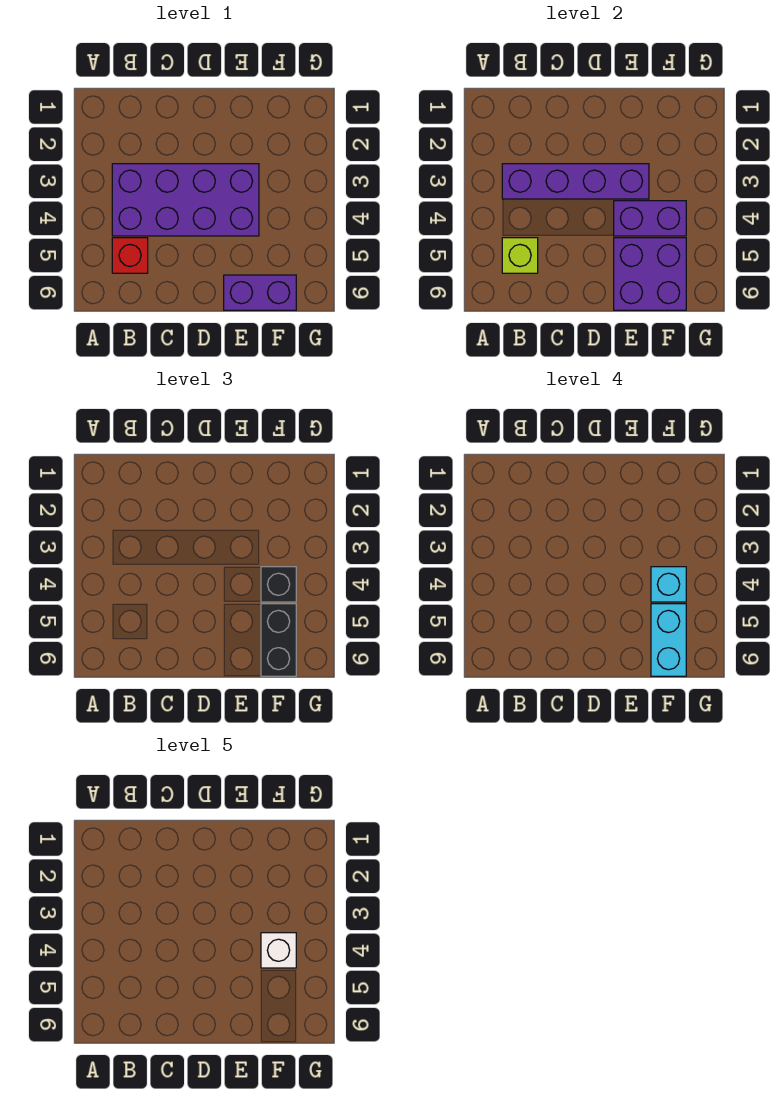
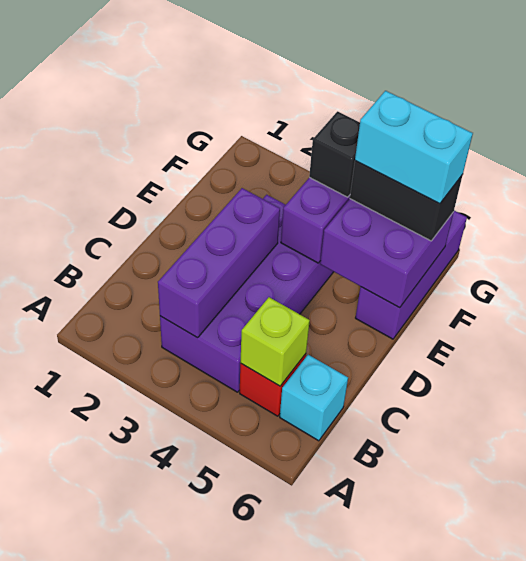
purple brick B3:E3 level 2 -> purple brick B3:D3 level 2
purple brick E6:F6 level 1 -> purple brick E6:G6 level 1
cyan brick F4 level 4 -> cyan brick B6 level 1
white brick F4 level 5 -> none

